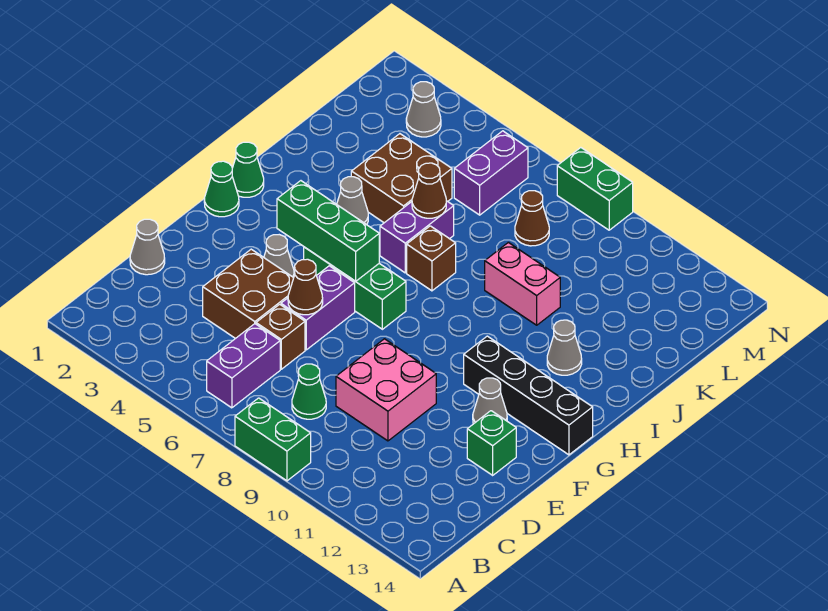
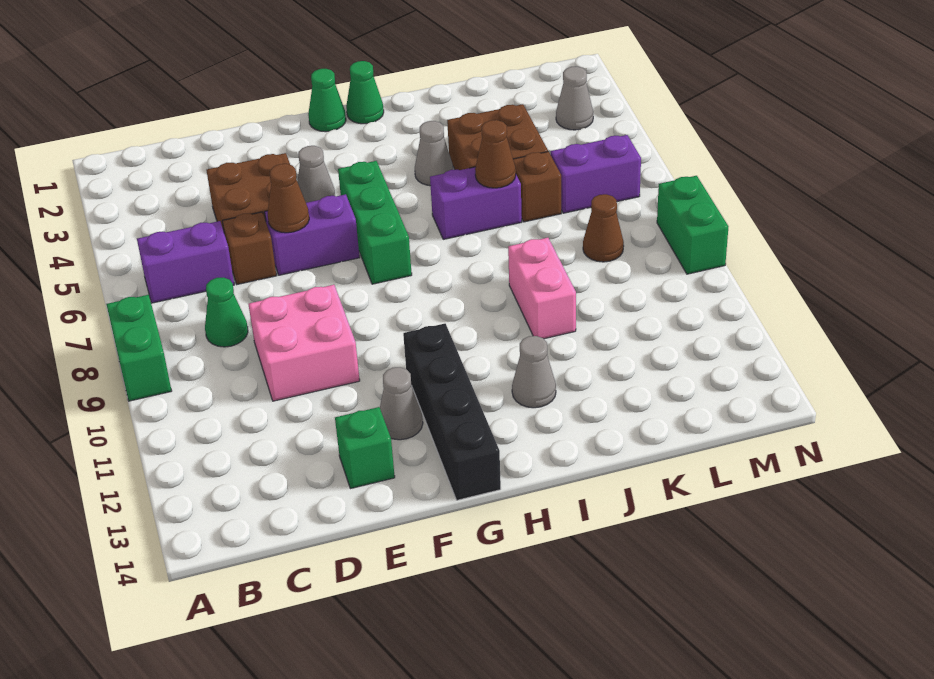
grey cone D1 level 1 -> none
green brick G4:G6 level 2 -> none
brown brick I7 level 1 -> brown brick K6 level 1

